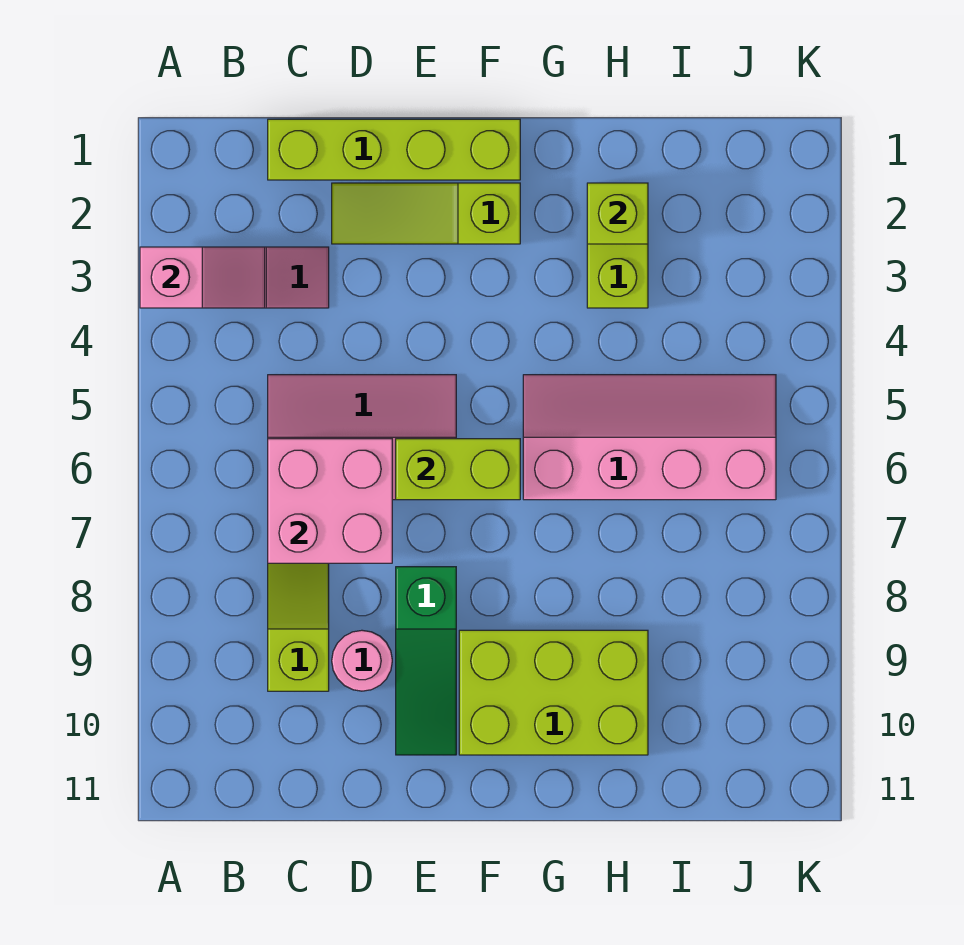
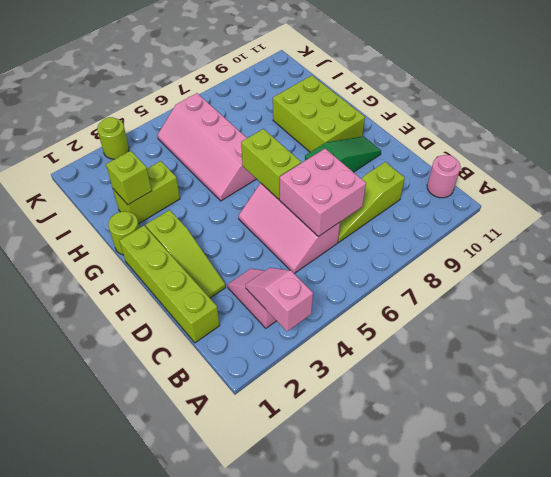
pink round brick D9 level 1 -> pink round brick B11 level 1
none -> lime round brick G1 level 1
none -> lime round brick K3 level 1

